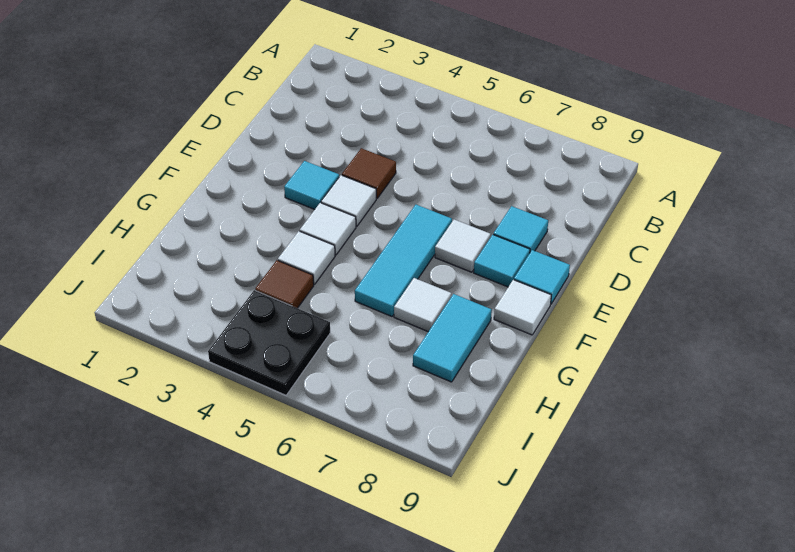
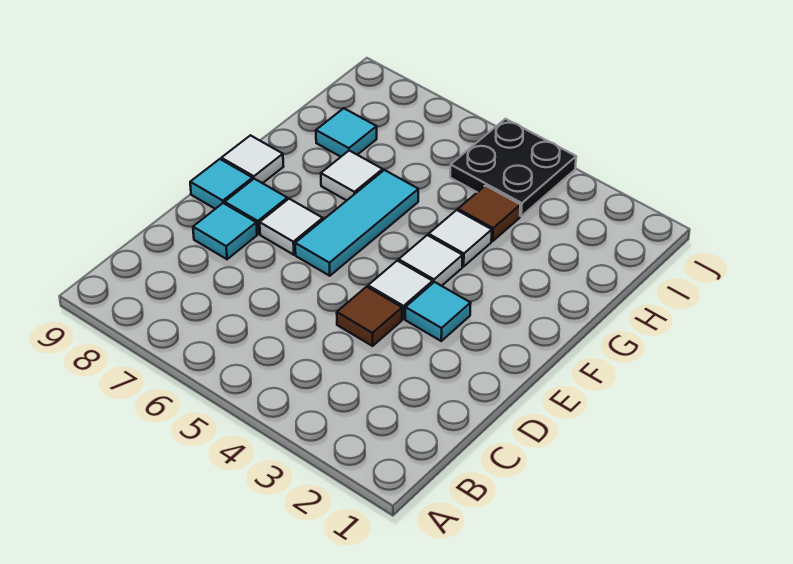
cyan tile G8:H8 level 1 -> cyan tile H8 level 1

